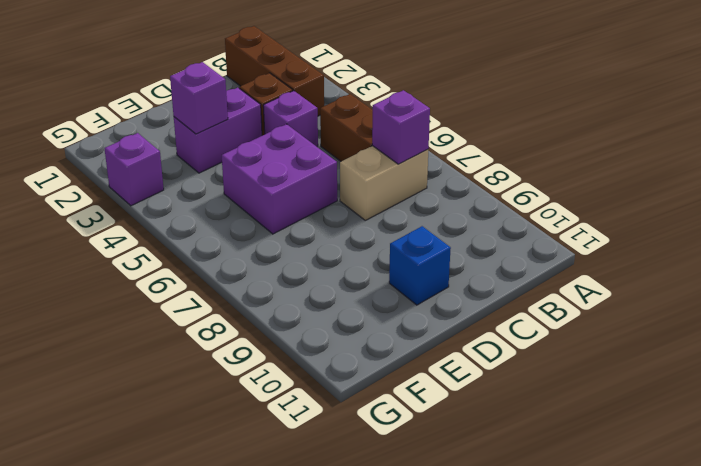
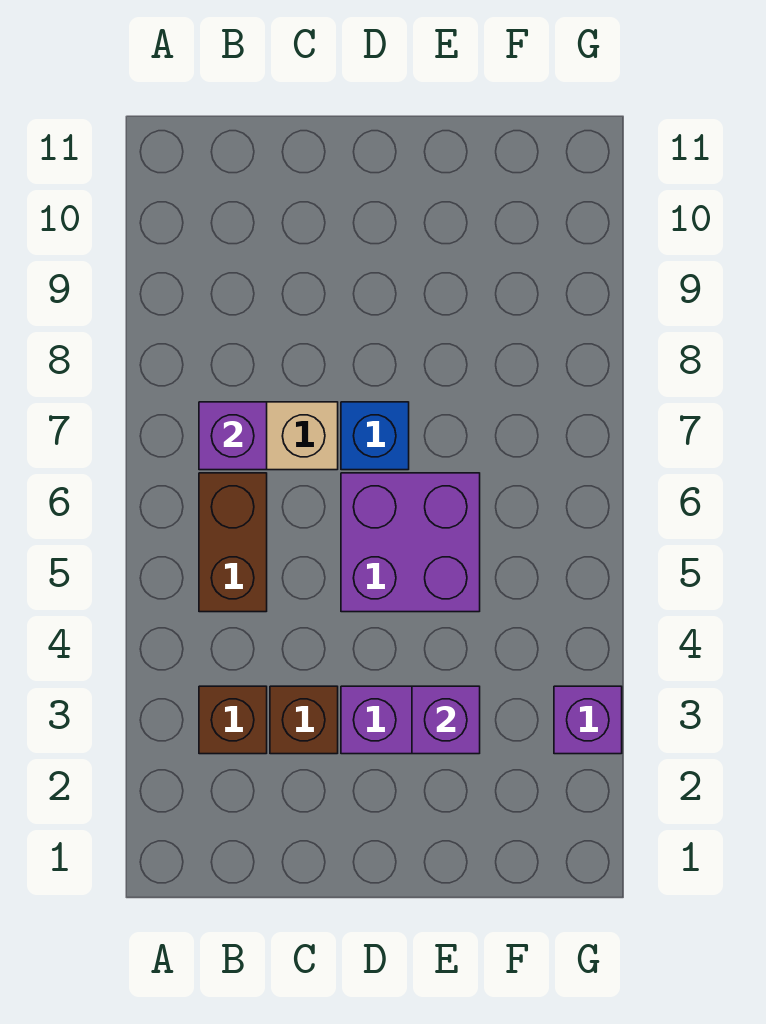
brown brick B1:B3 level 1 -> brown brick B3 level 1
purple brick C4 level 1 -> none
blue brick D10 level 1 -> blue brick D7 level 1

